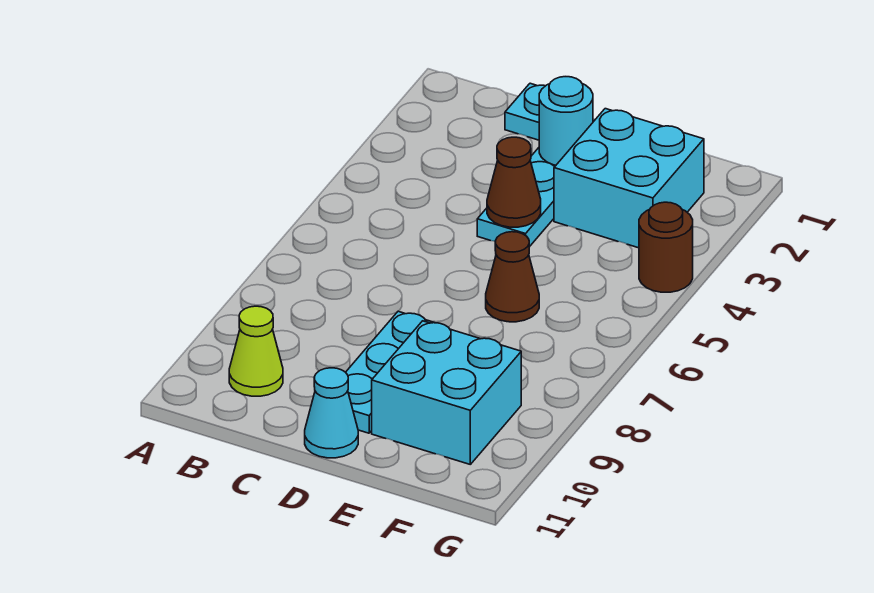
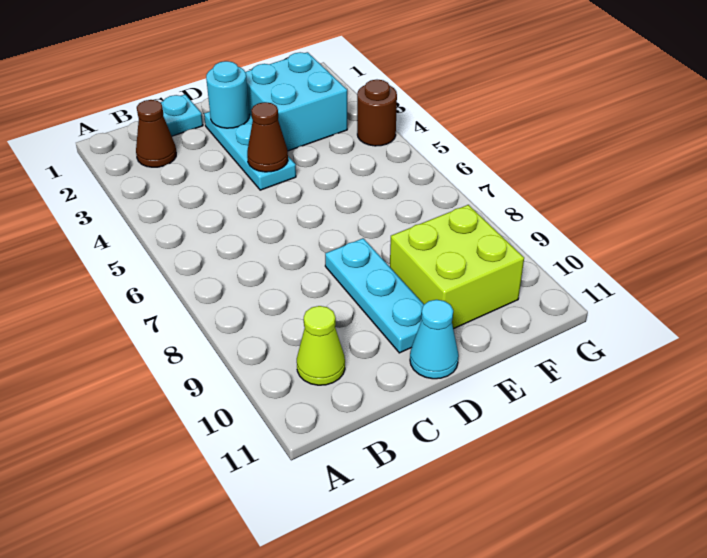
brown cone E6 level 1 -> brown cone B2 level 1
cyan brick E9:F10 level 1 -> lime brick E9:F10 level 1

